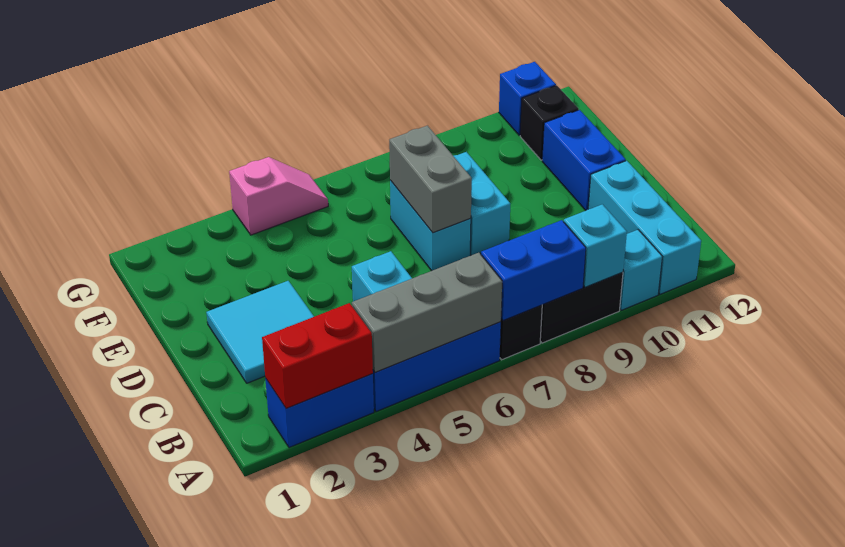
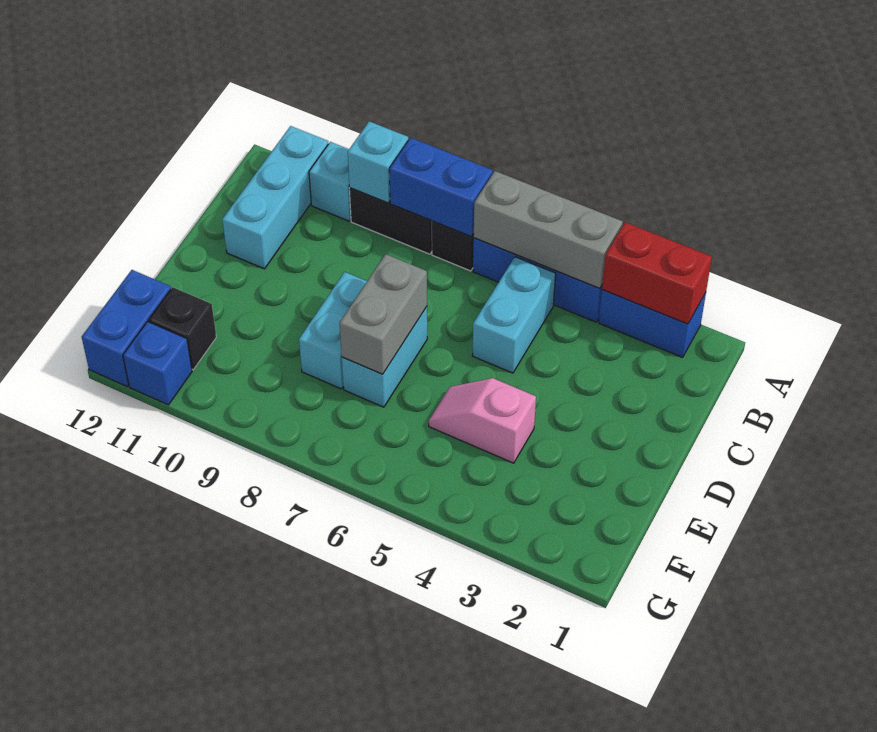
cyan tile C2:D3 level 1 -> none
blue brick D11:E11 level 1 -> blue brick F12:G12 level 1
pink slope G4:G5 level 1 top 4 -> pink slope E4:E5 level 1 top 4

